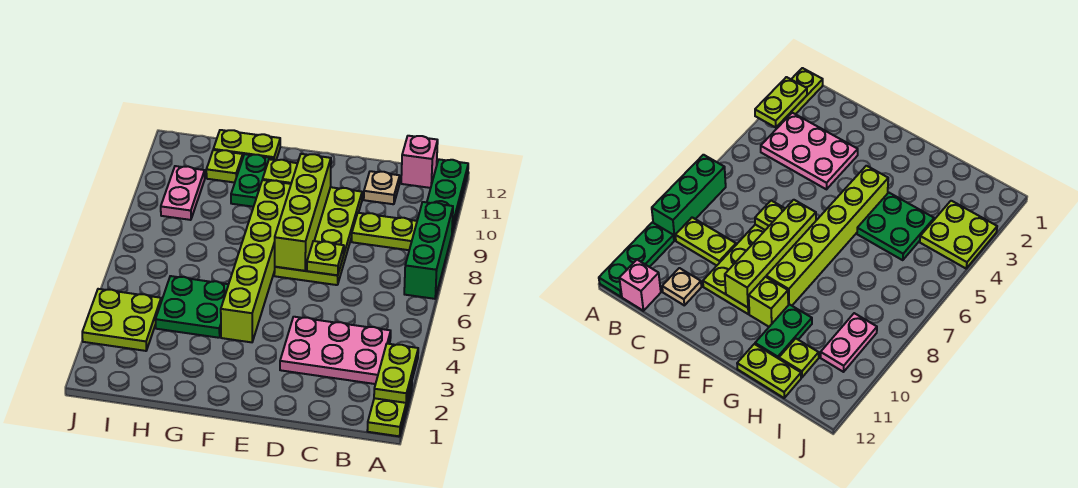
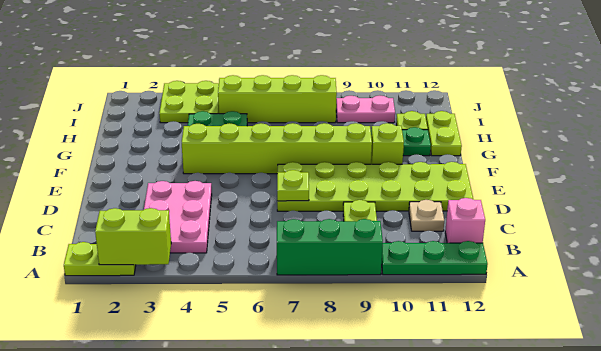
lime plate A2:A3 level 2 -> lime brick A2:A3 level 2
lime plate D7:E10 level 1 -> lime plate D7:E12 level 1
lime brick E7:E10 level 2 -> lime brick I5:I8 level 1

